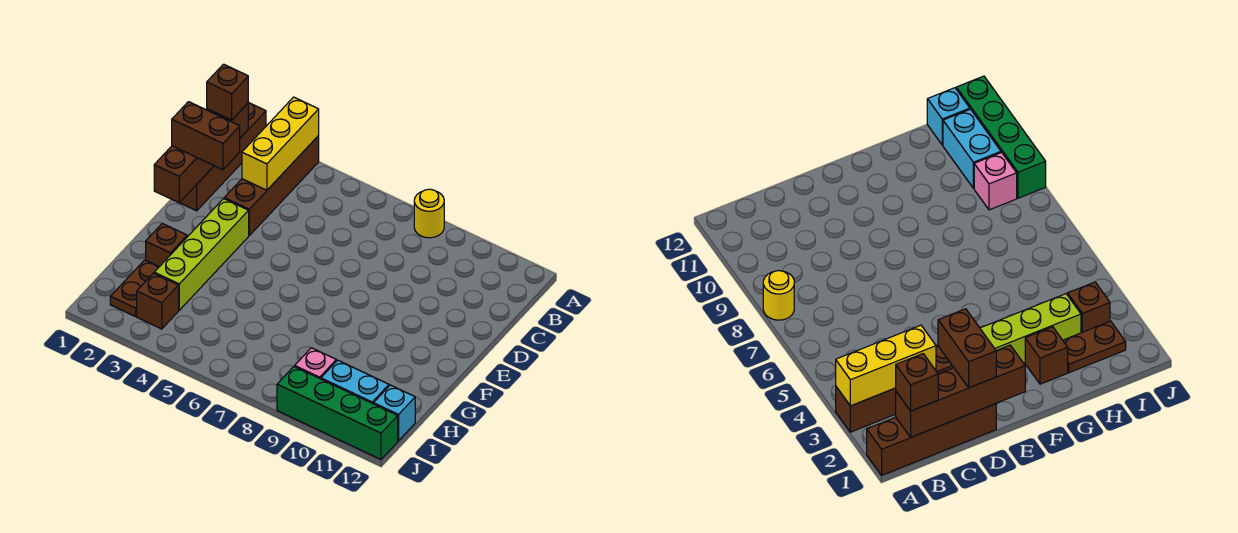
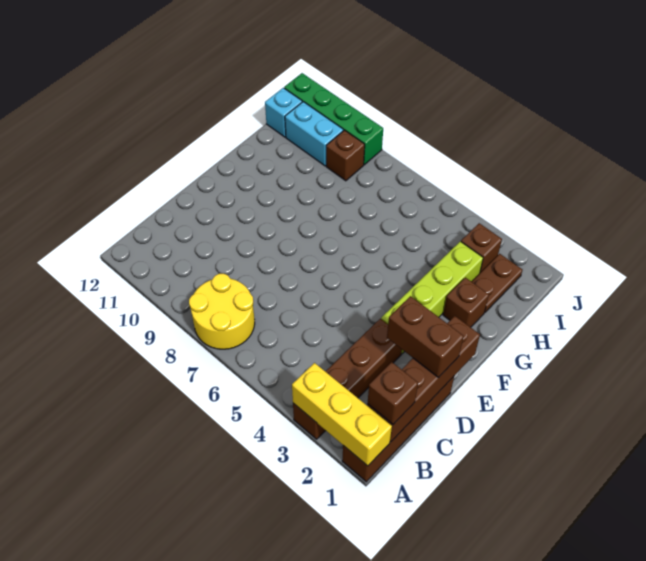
yellow brick A3:C3 level 2 -> yellow brick A1:A3 level 2
yellow round brick A8 level 1 -> yellow round brick A7:B8 level 1
pink brick I9 level 1 -> brown brick I9 level 1

